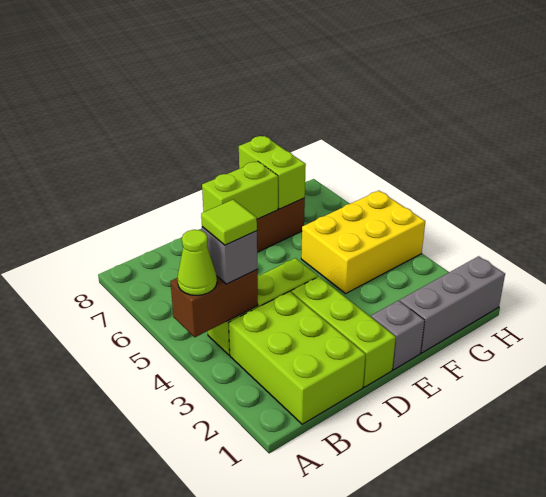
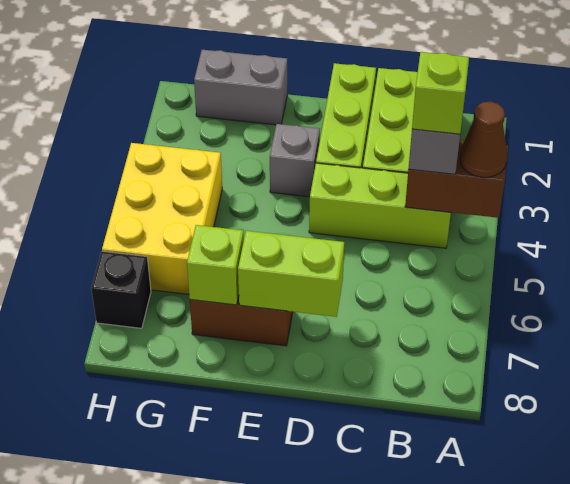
lime cone A4 level 3 -> brown cone A4 level 3
lime tile B4 level 4 -> lime brick B4 level 4
grey brick E1 level 1 -> grey brick E3 level 1
grey brick F1:H1 level 1 -> grey brick F1:G1 level 1
yellow brick F4:H5 level 1 -> yellow brick G4:H6 level 1
lime brick F7:F8 level 2 -> lime brick F7 level 2
none -> black brick H7 level 1

